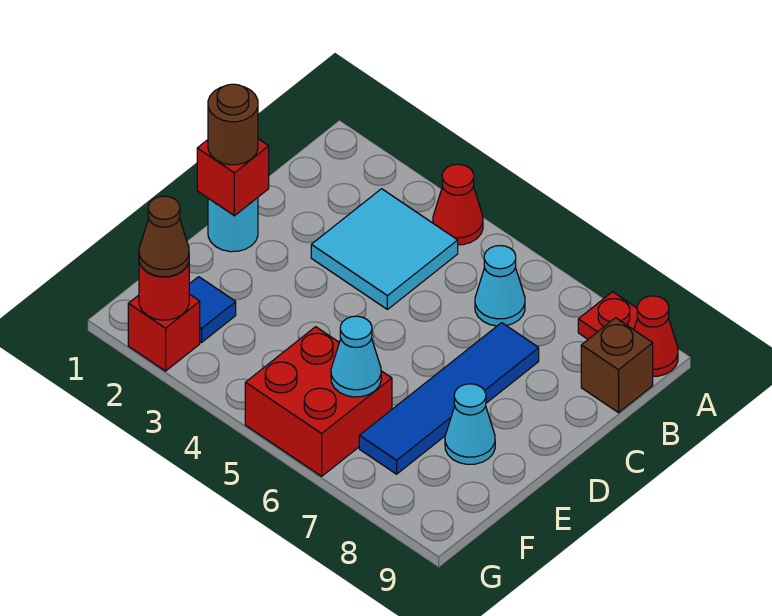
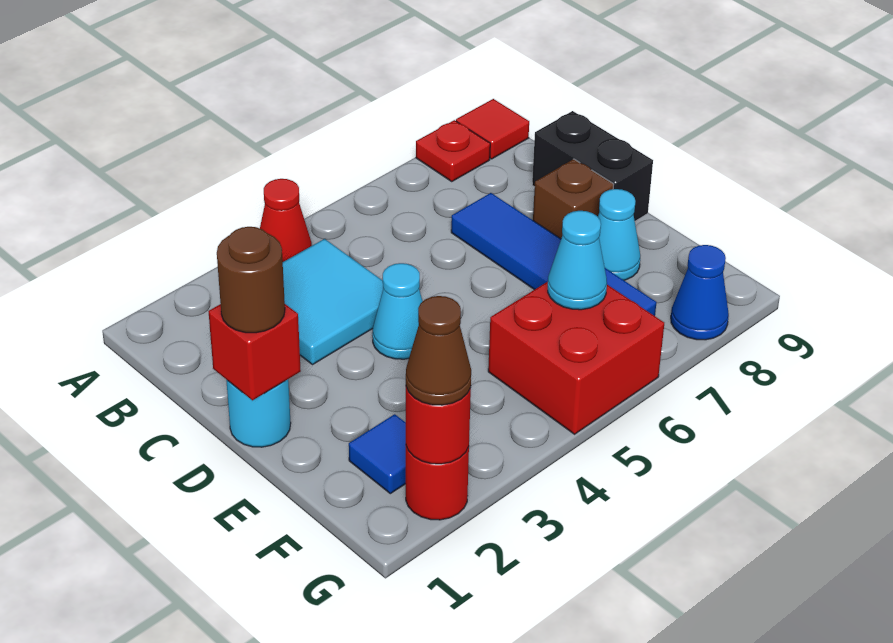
red cone A9 level 1 -> red tile A9 level 1
cyan cone B6 level 1 -> cyan cone D4 level 1
brown brick B9 level 1 -> brown brick D8 level 1
none -> black brick C9:D9 level 1
red brick G2 level 1 -> red round brick G2 level 1
none -> blue cone G8 level 1

